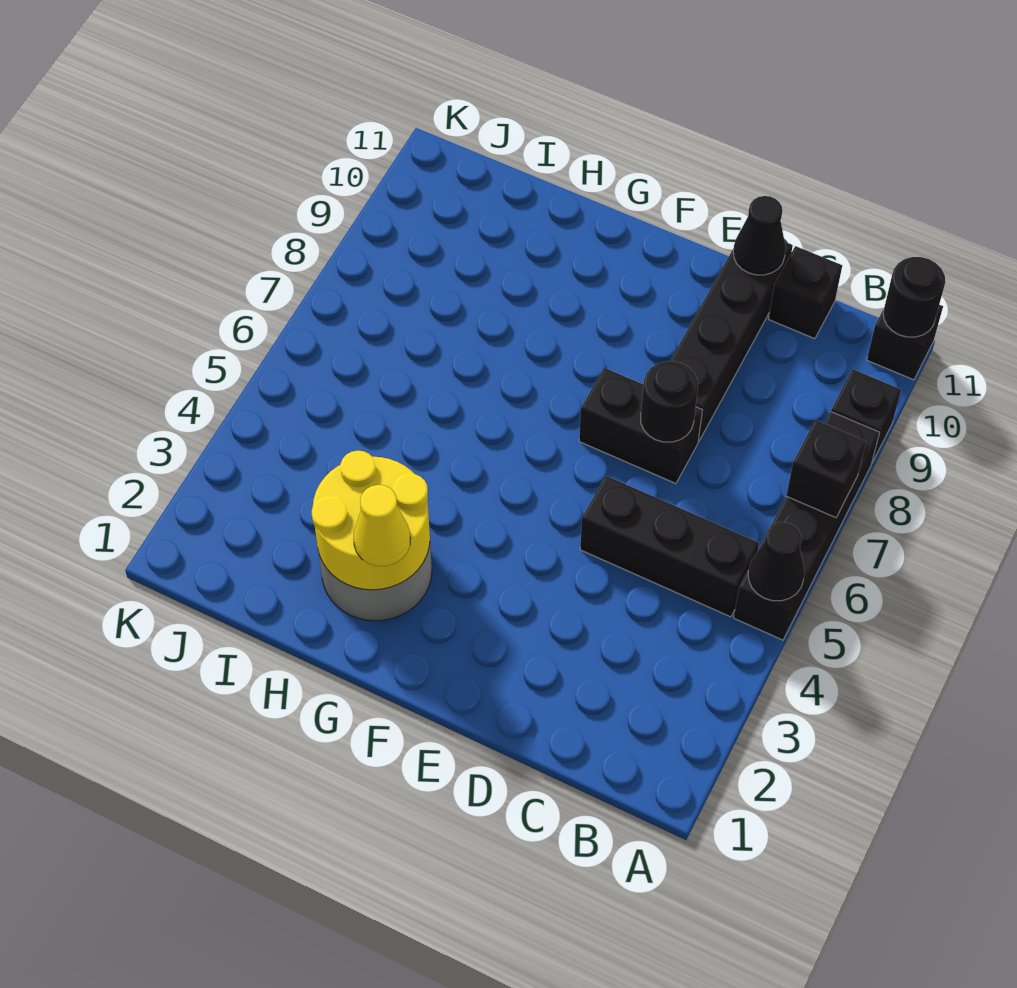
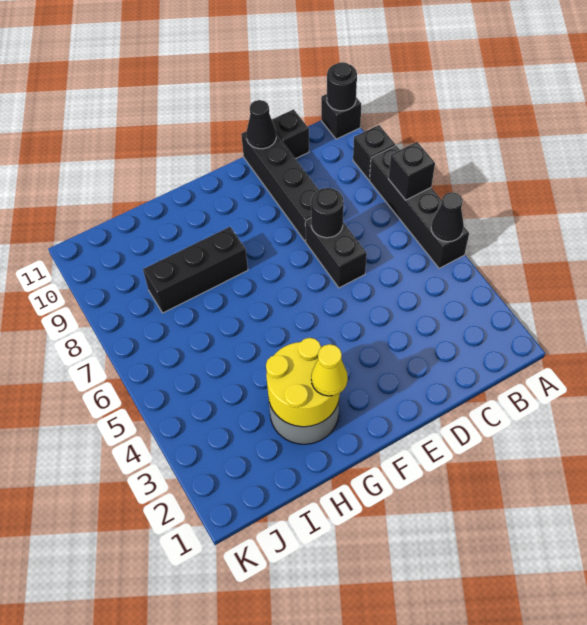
black brick B5:D5 level 1 -> black brick G8:I8 level 1
black brick D7:E7 level 1 -> black brick D6:D7 level 1

